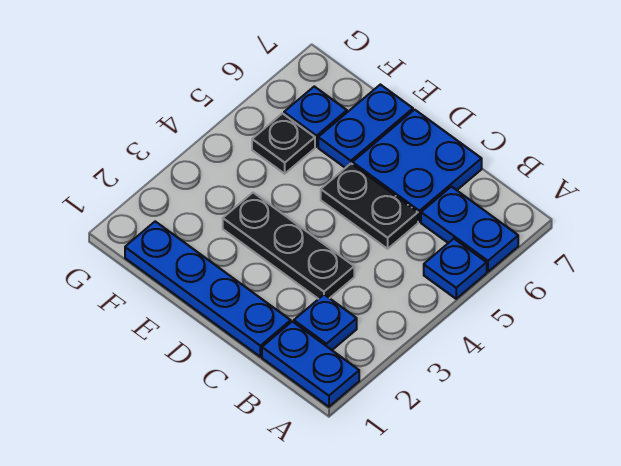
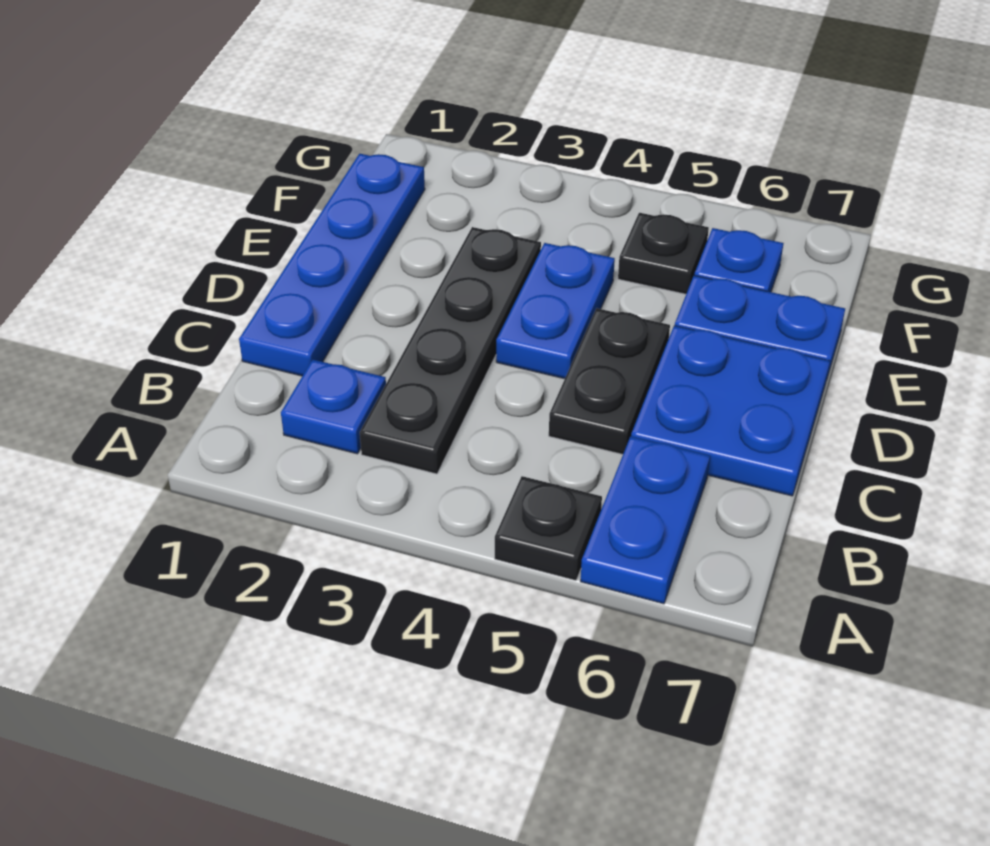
blue plate A1:B1 level 1 -> blue plate D4:E4 level 1
blue plate A5 level 1 -> black plate A5 level 1
black plate C3:E3 level 1 -> black plate B3:E3 level 1

